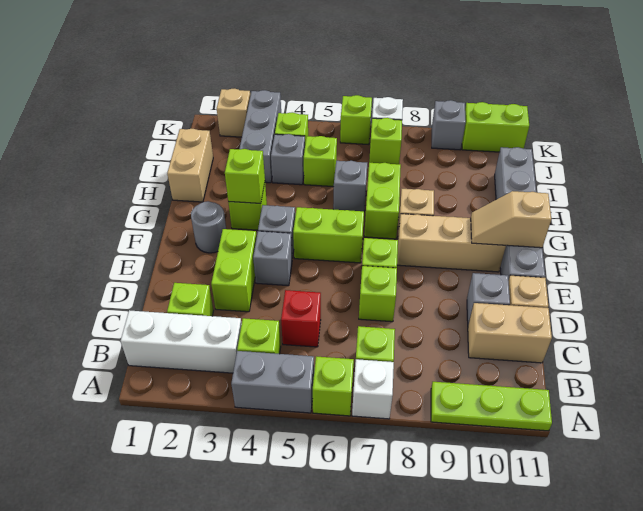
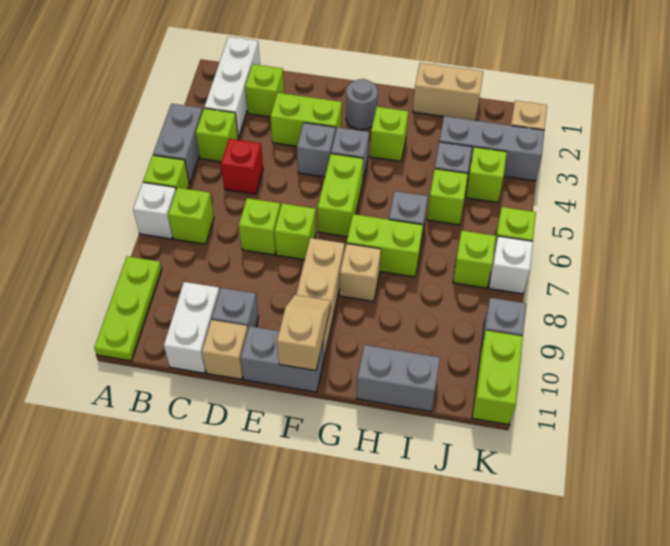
tan brick C10:C11 level 1 -> white brick C10:C11 level 1
lime brick G3 level 2 -> none

